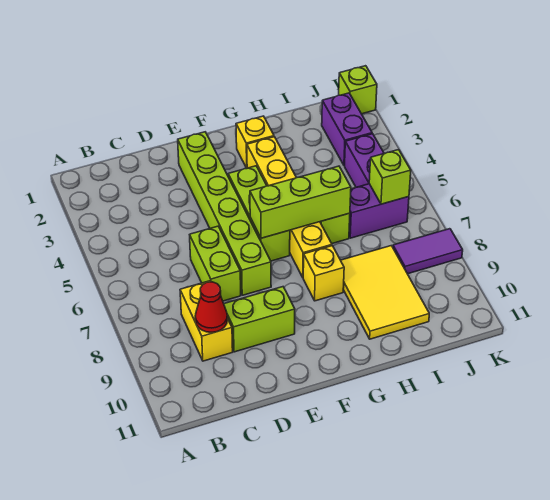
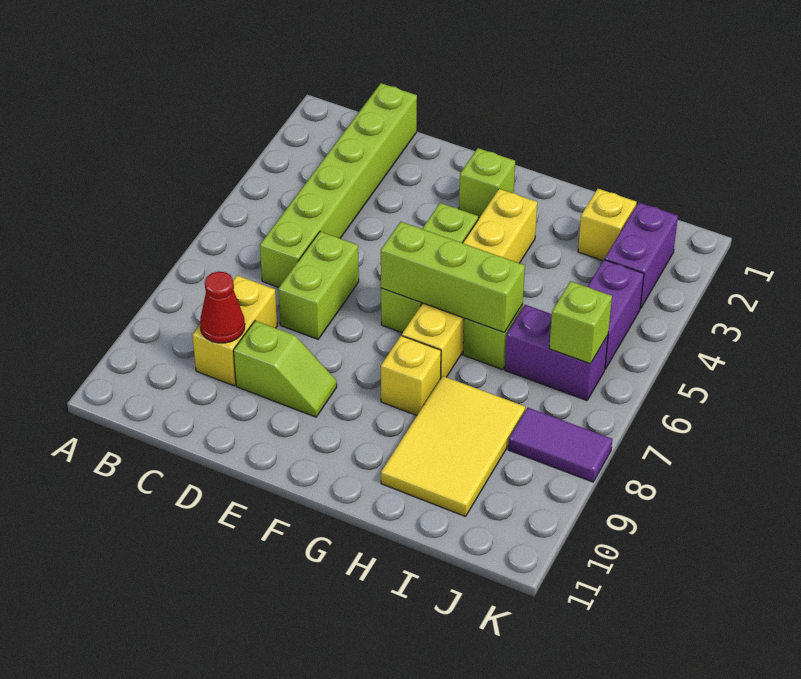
lime brick D9:E9 level 1 -> lime slope D9:E9 level 1 top D
lime brick E2:E7 level 1 -> lime brick C1:C6 level 1
yellow brick G2 level 1 -> yellow brick I2 level 1
lime brick K1 level 1 -> lime brick F2 level 1

